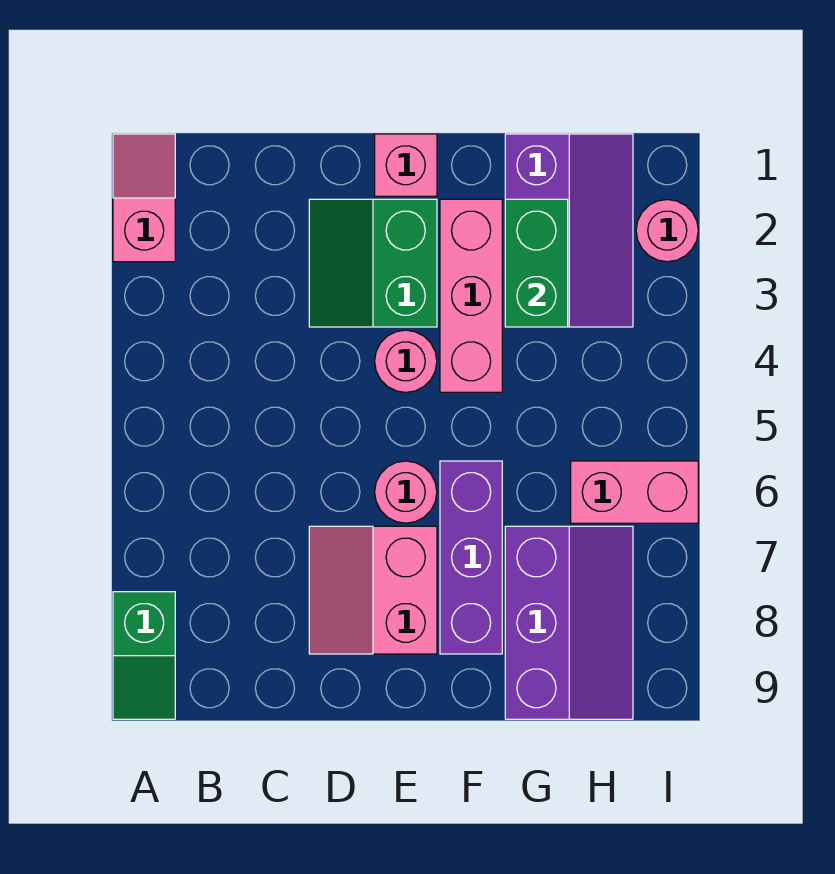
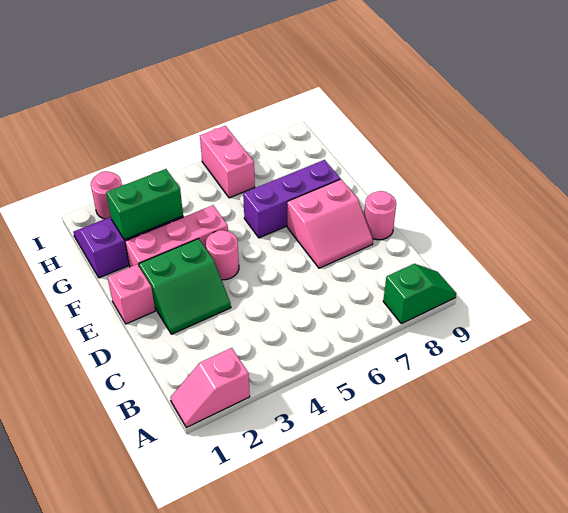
pink round brick E6 level 1 -> pink round brick D9 level 1
purple slope G7:H9 level 1 top G -> none

